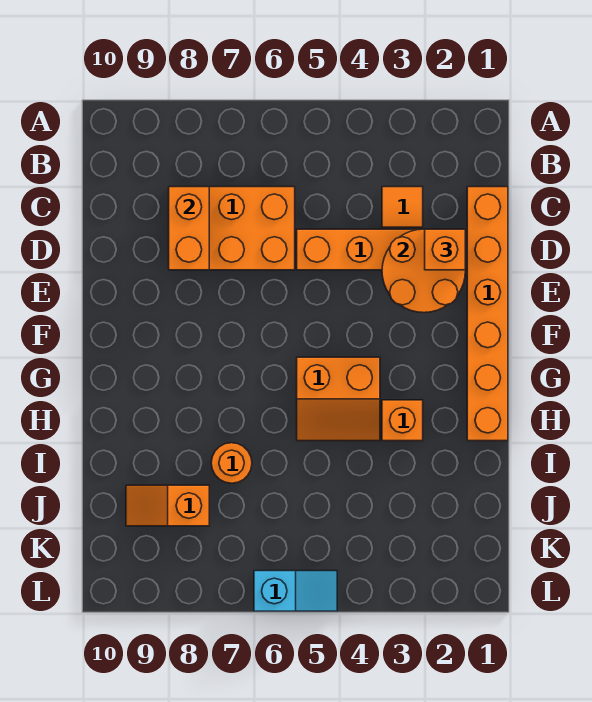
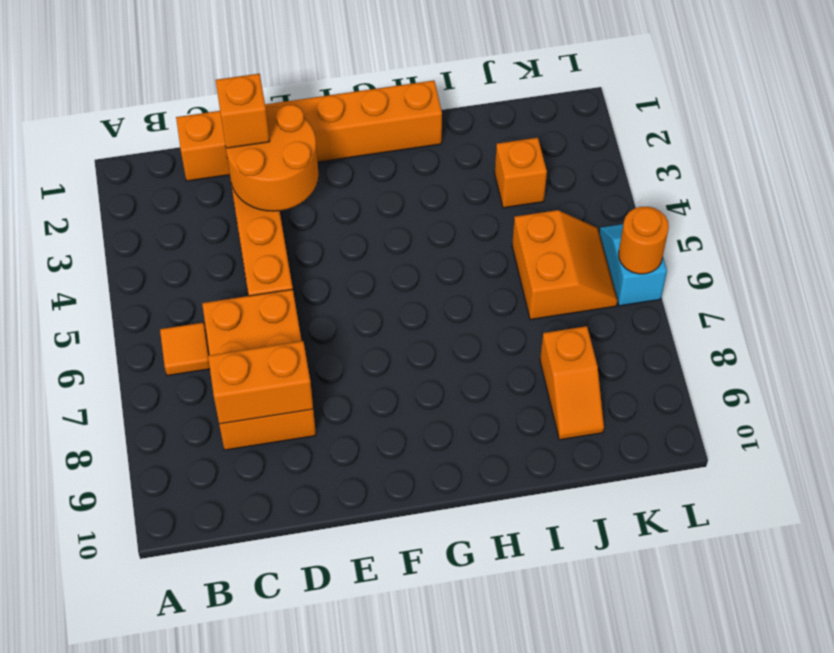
orange tile C3 level 1 -> orange tile B6 level 1
orange slope G4:H5 level 1 top G -> orange slope J5:K6 level 1 top J
orange brick H3 level 1 -> orange brick J3 level 1
orange round brick I7 level 1 -> orange round brick L6 level 2

